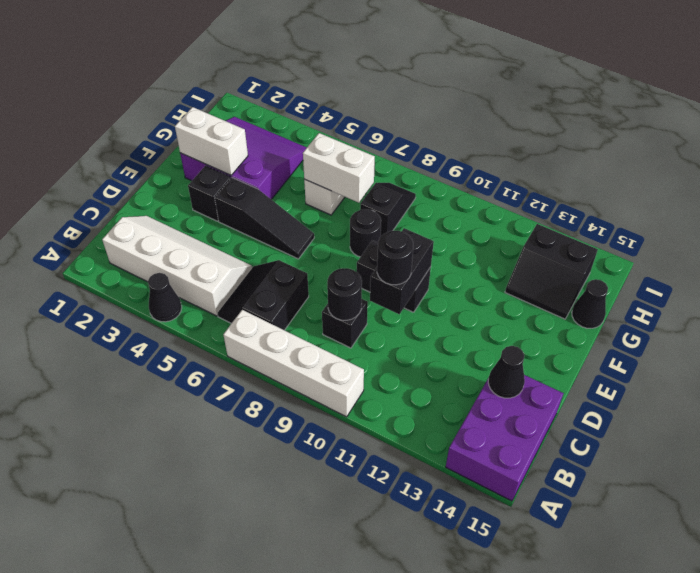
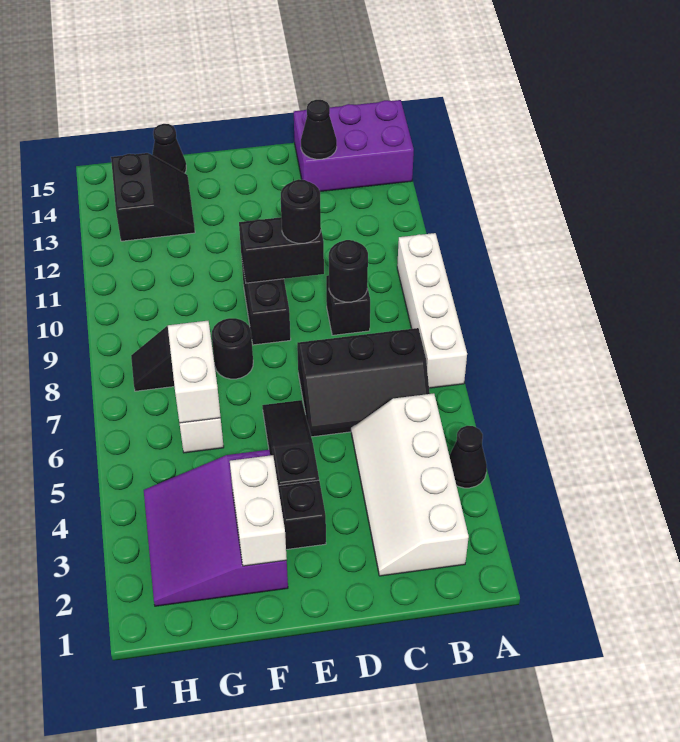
black slope B6:C7 level 1 top 7 -> black slope B6:D7 level 1 top 7

